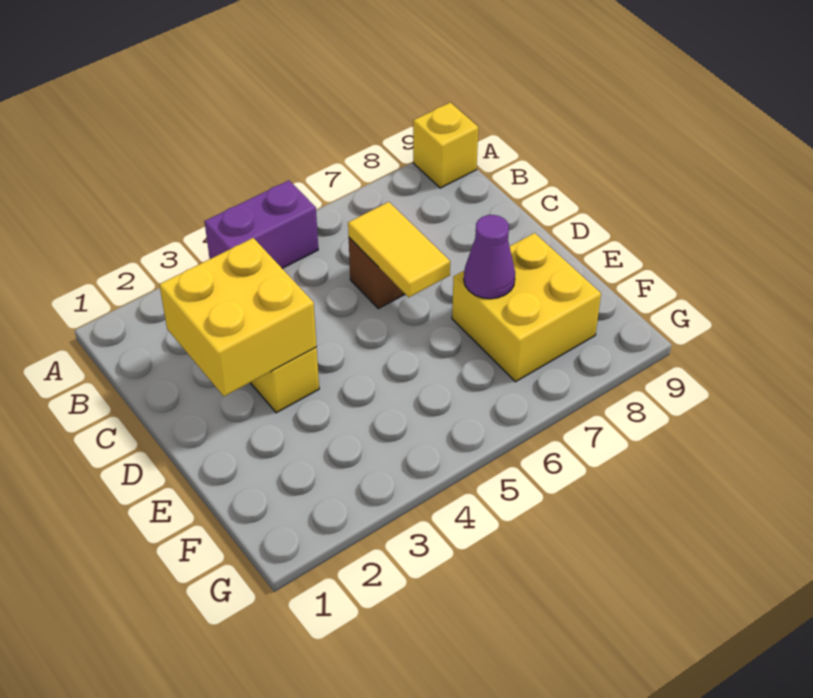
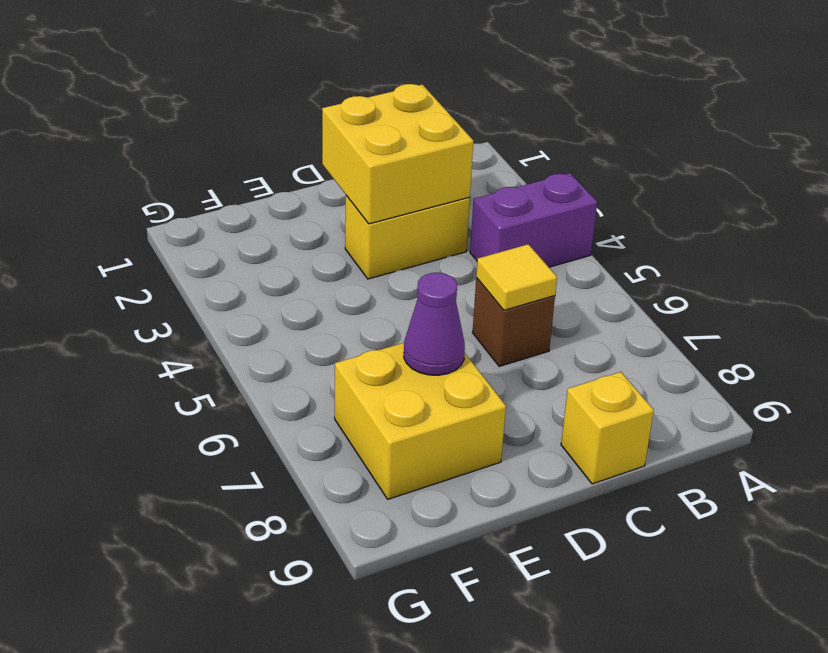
purple brick A4:A5 level 1 -> purple brick A4:B4 level 1
yellow brick A9 level 1 -> yellow brick C9 level 1
yellow tile C6:D6 level 2 -> yellow tile C6 level 2

